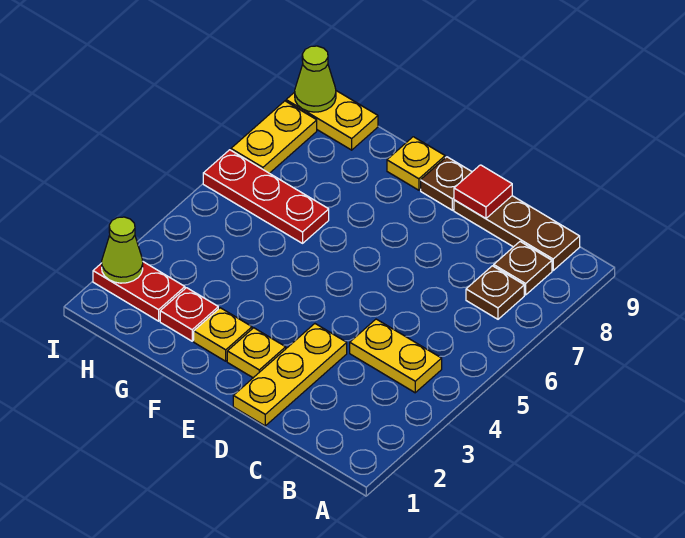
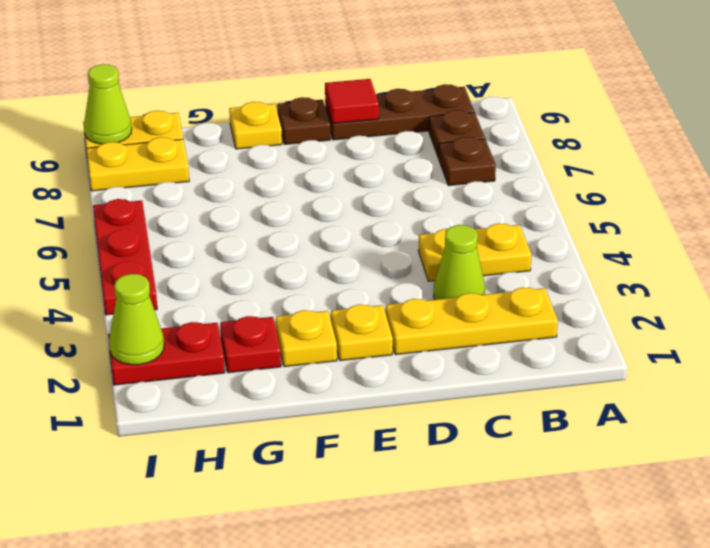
none -> lime cone C3 level 1
yellow plate D1:D3 level 1 -> yellow plate B2:D2 level 1
red plate G6:I6 level 1 -> red plate I4:I6 level 1
yellow plate I7:I8 level 1 -> yellow plate H8:I8 level 1

